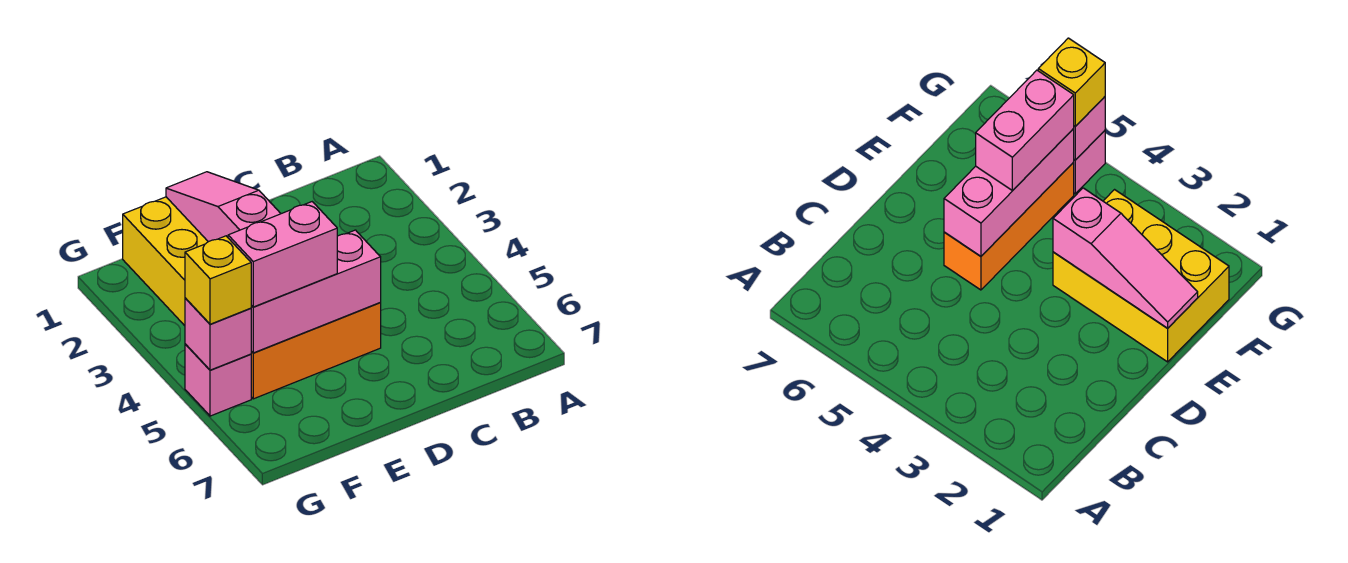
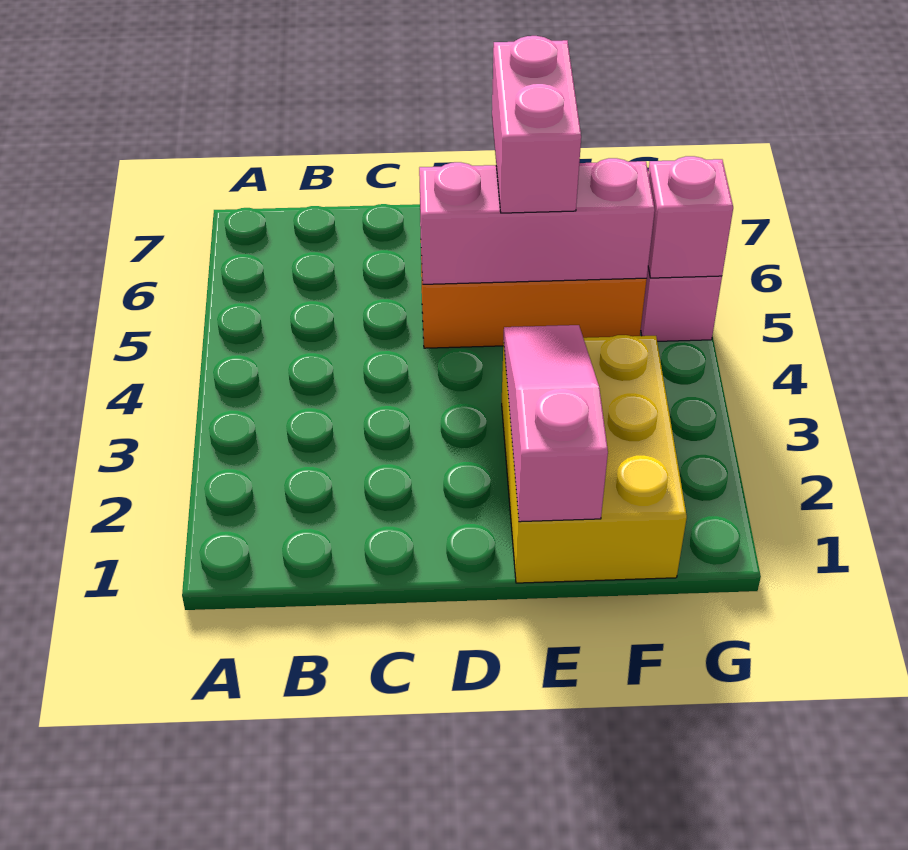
pink slope E1:E3 level 2 top 3 -> pink slope E1:E3 level 2 top 1
pink brick E5:F5 level 3 -> pink brick E5:E6 level 3
yellow brick G5 level 3 -> none

